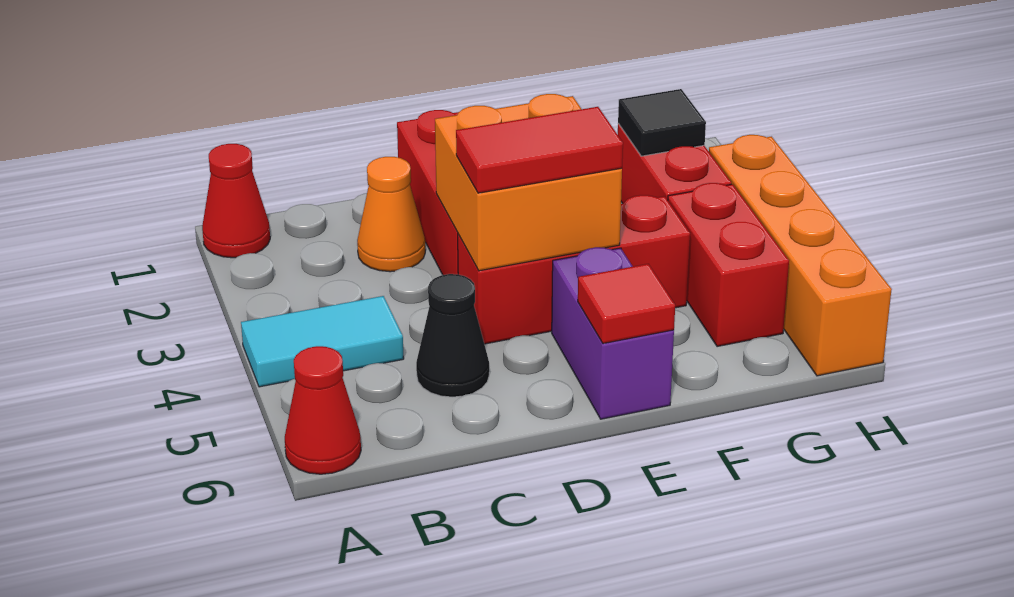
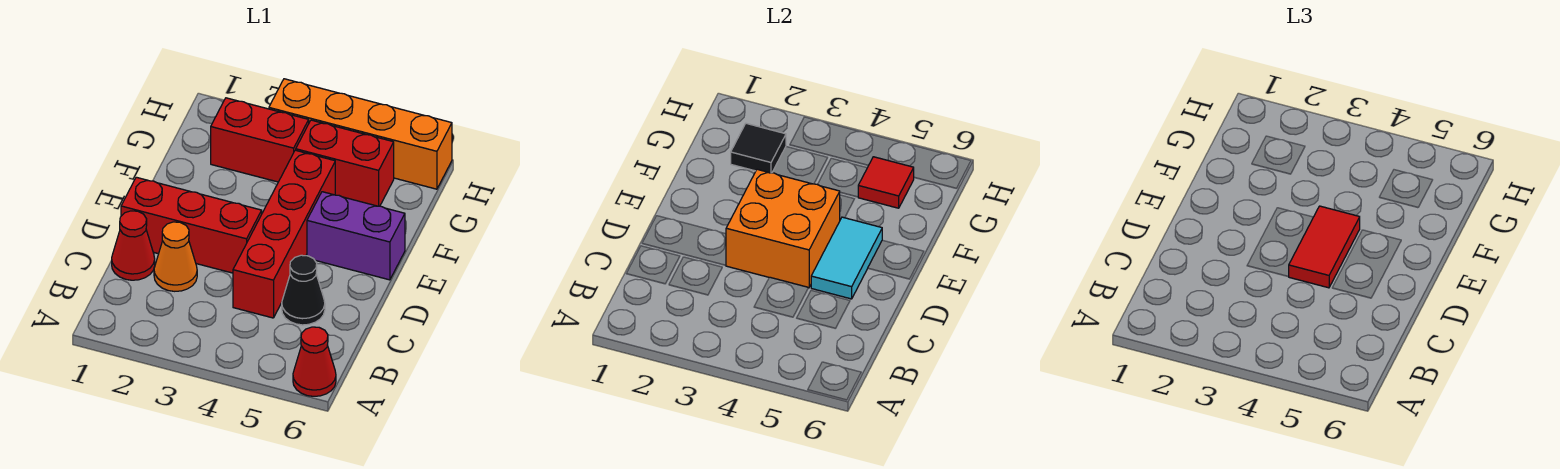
red cone A1 level 1 -> red cone C1 level 1
cyan tile A4:B4 level 1 -> cyan tile D5:E5 level 2
red brick D4:F4 level 1 -> red brick C4:F4 level 1
red tile E6 level 2 -> red tile G5 level 2

